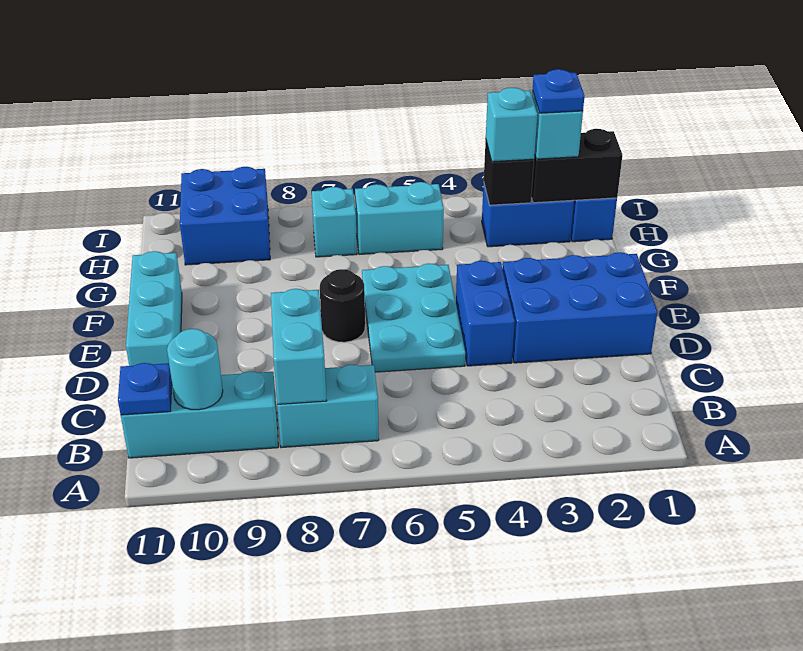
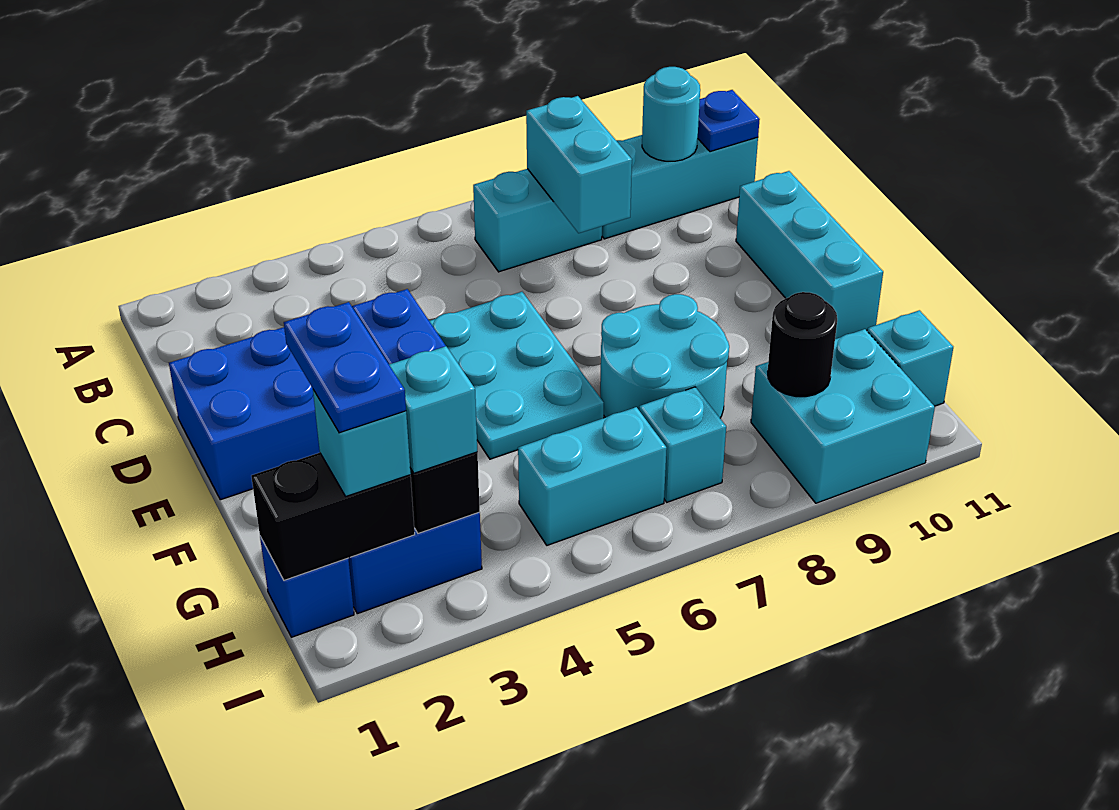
black round brick E7 level 1 -> black round brick H9 level 2
none -> cyan round brick F7:G8 level 1
blue plate H2 level 4 -> blue plate G2:H2 level 4
blue brick H9:I10 level 1 -> cyan brick H9:I10 level 1
none -> cyan brick H11 level 1

